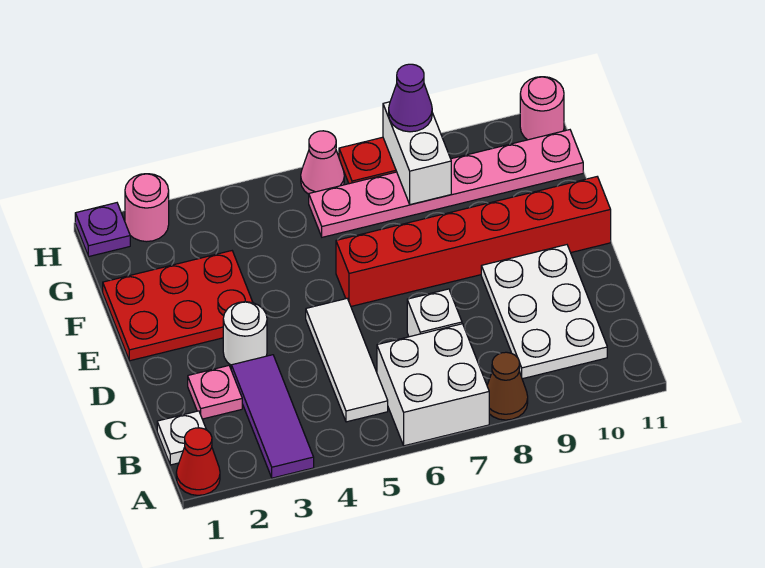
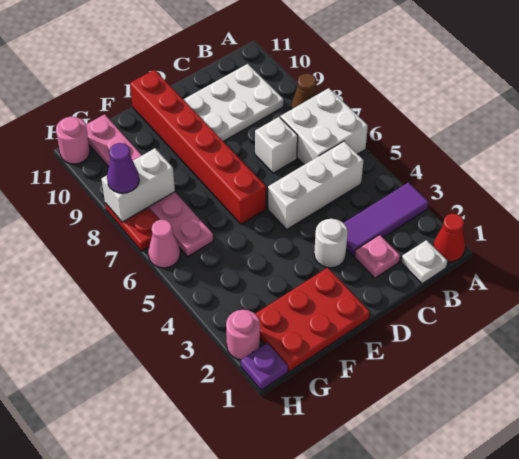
white tile B5:D5 level 1 -> white brick B5:D5 level 1
red plate E1:F3 level 1 -> red plate E1:G2 level 1

